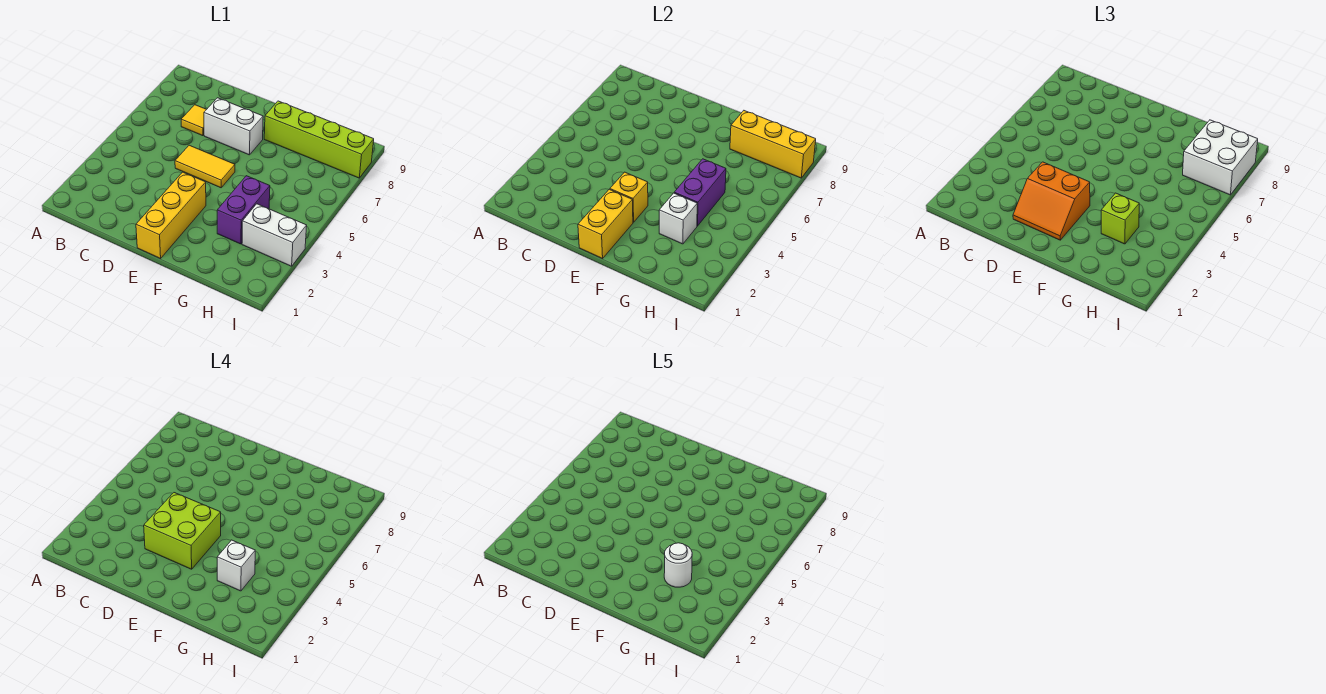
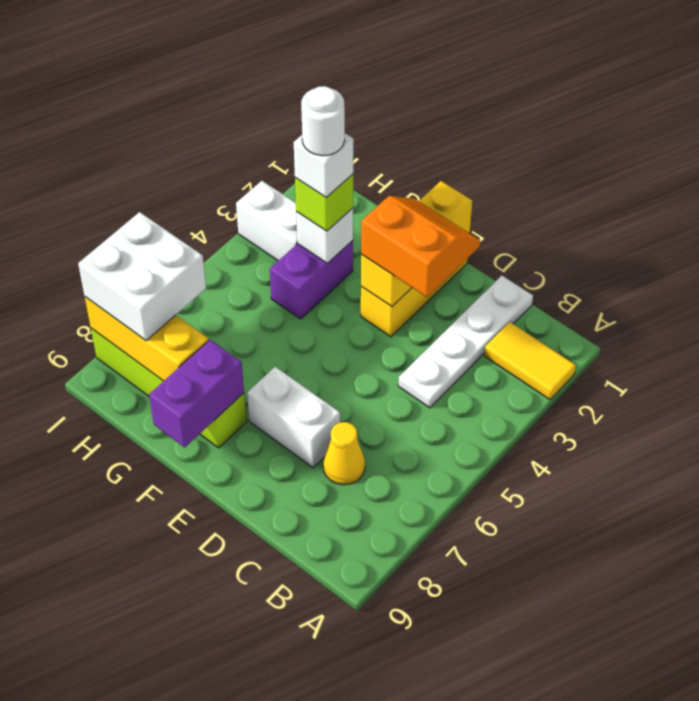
none -> white plate C1:C4 level 1
yellow tile C7 level 1 -> yellow cone C7 level 1
lime brick D3:E4 level 4 -> none
yellow tile D5:E5 level 1 -> yellow tile A2:B2 level 1
purple brick G4:G5 level 2 -> purple brick F8:F9 level 2

